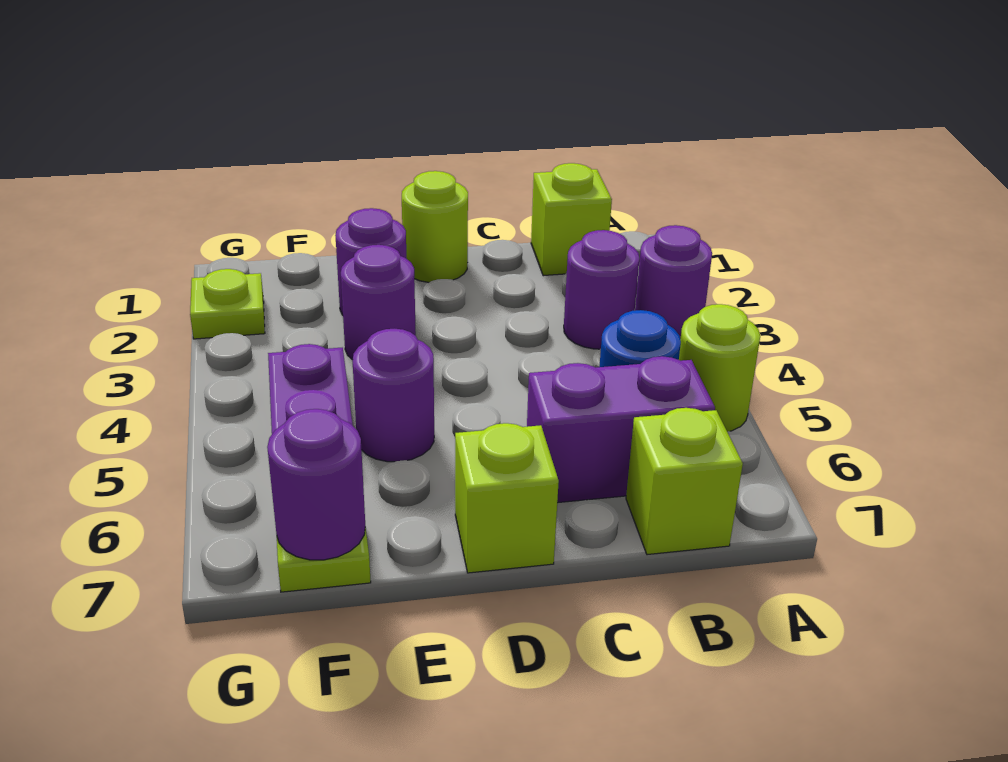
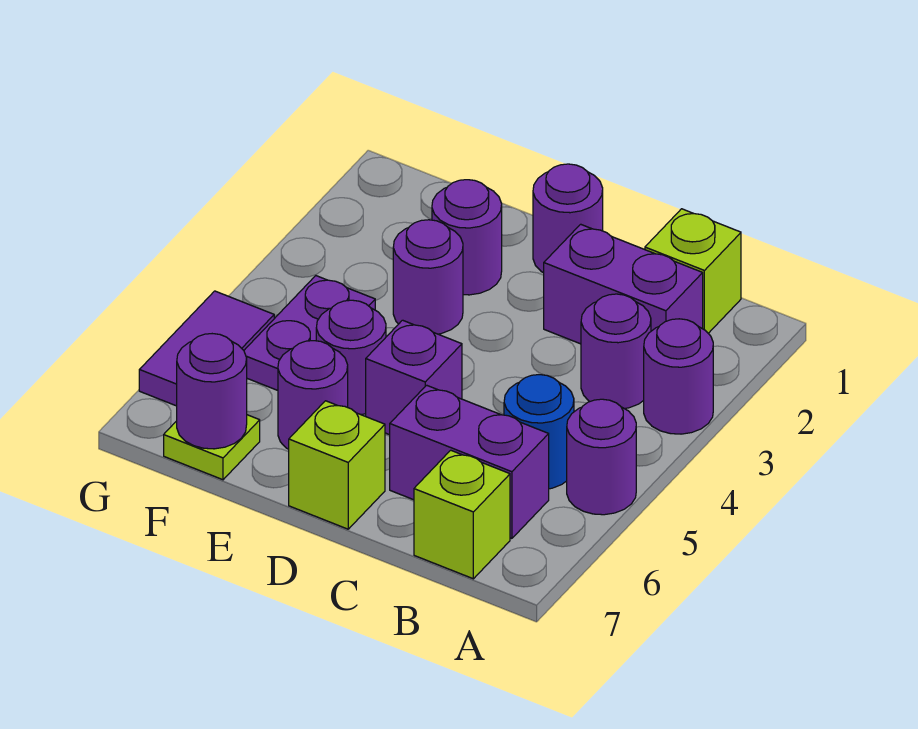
lime round brick A5 level 1 -> purple round brick A5 level 1
none -> purple brick B2:C2 level 1
lime round brick D1 level 1 -> purple round brick D1 level 1
none -> purple brick D5 level 1
none -> purple round brick E6 level 1
lime plate G2 level 1 -> none
none -> purple tile G5:G6 level 1

